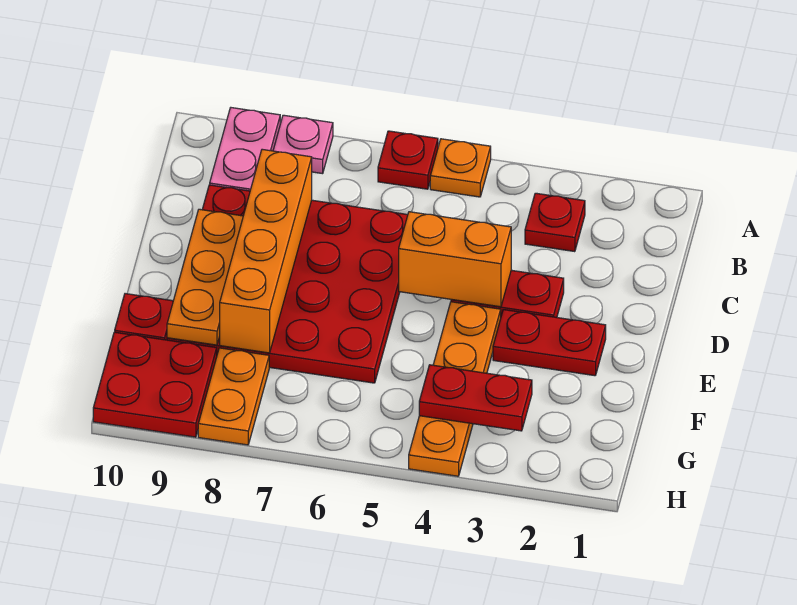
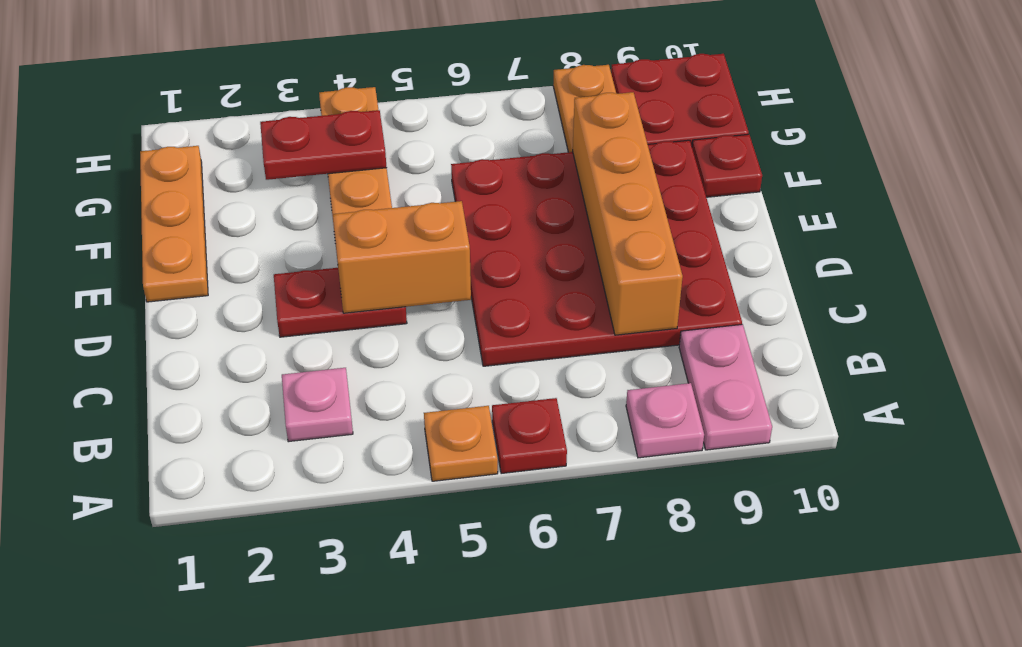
red plate B3 level 1 -> pink plate B3 level 1
orange plate D9:F9 level 2 -> orange plate E1:G1 level 1
red plate E2:E3 level 1 -> none

